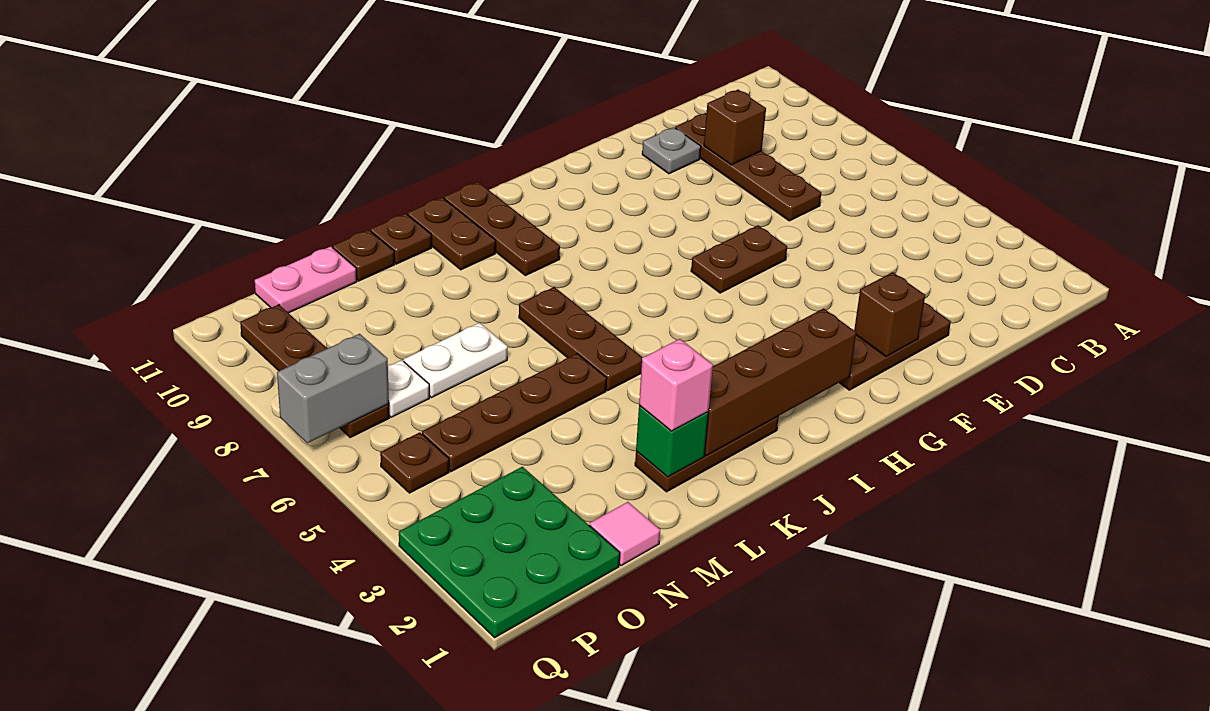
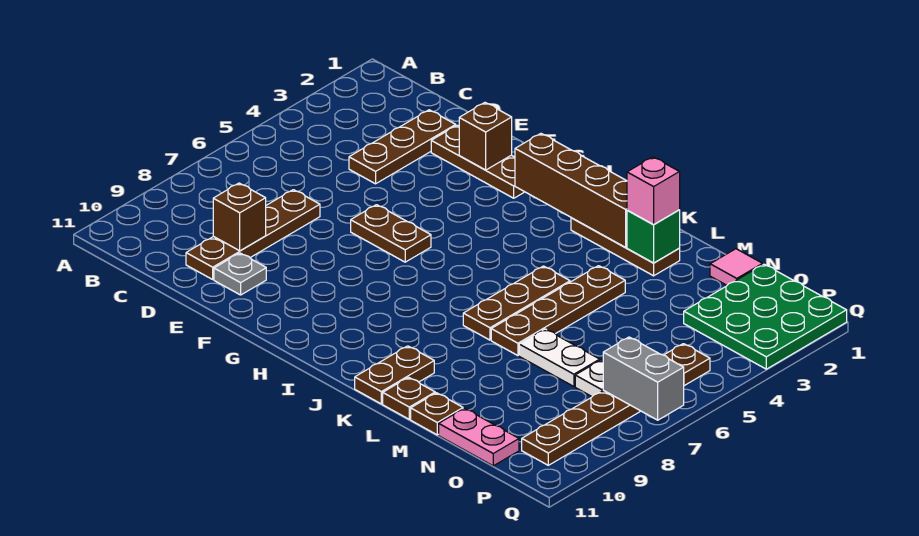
brown plate J9:J11 level 1 -> brown plate D2:D4 level 1
brown plate L5:O5 level 1 -> brown plate L4:L7 level 1

